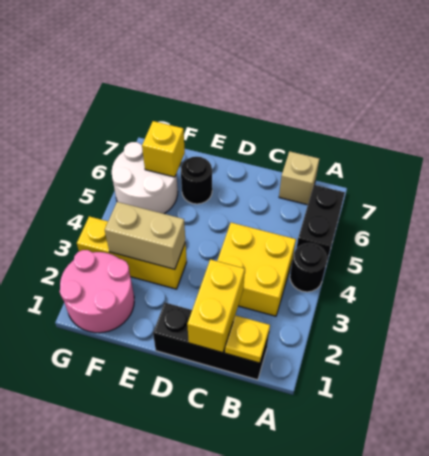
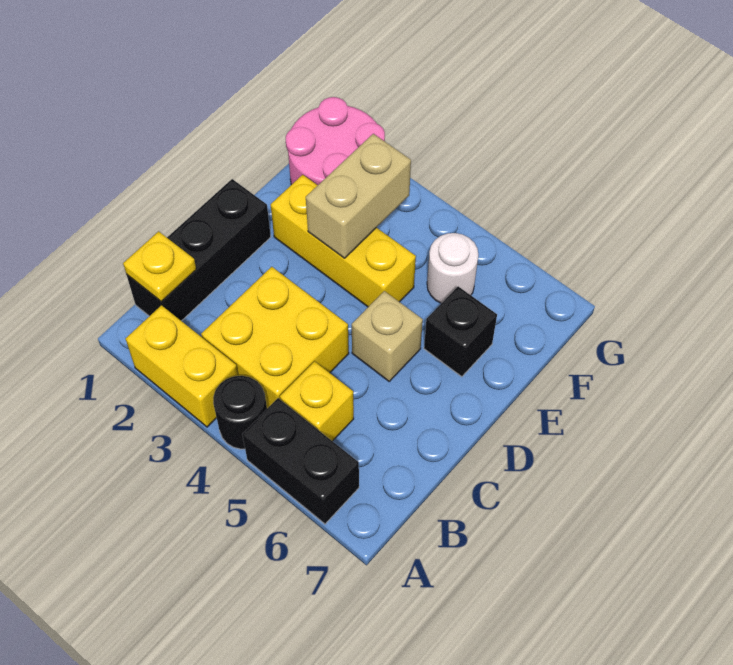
tan brick B7 level 1 -> tan brick D5 level 1
yellow brick C1:C2 level 2 -> yellow brick A2:A3 level 1
yellow brick E3:G3 level 1 -> yellow brick E2:E4 level 1
black round brick E6 level 1 -> black brick E6 level 1
white round brick F5:G6 level 1 -> white round brick F5 level 1
yellow brick F6 level 2 -> yellow brick B5 level 1

